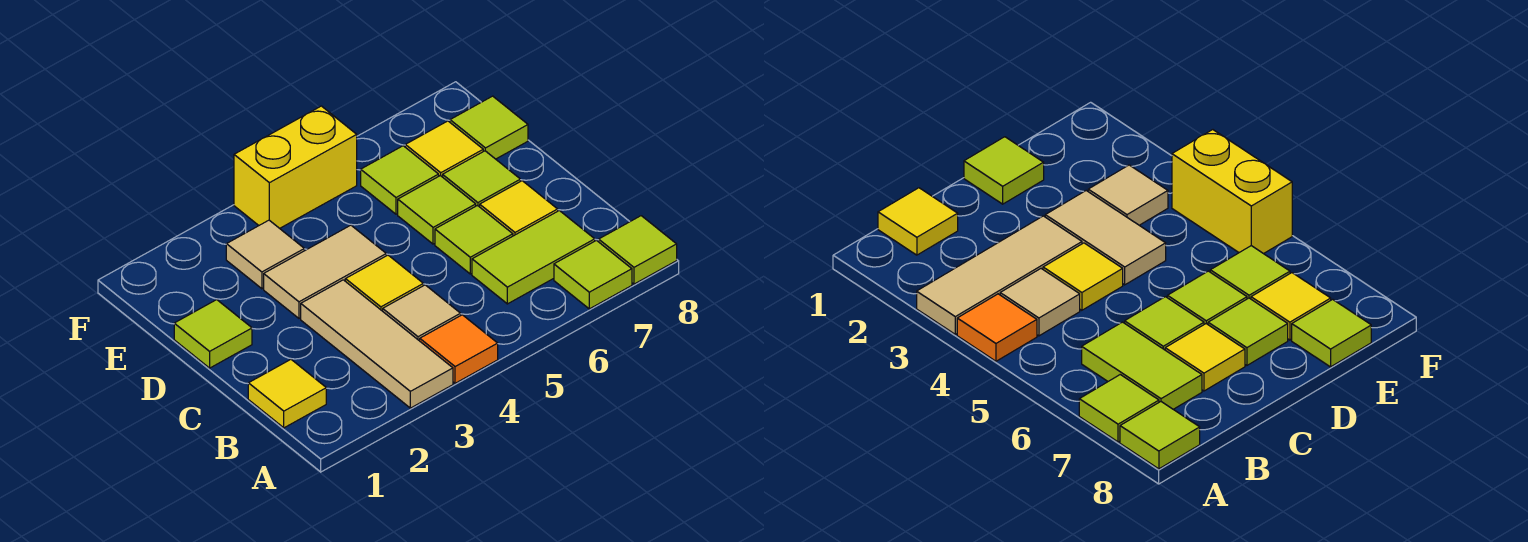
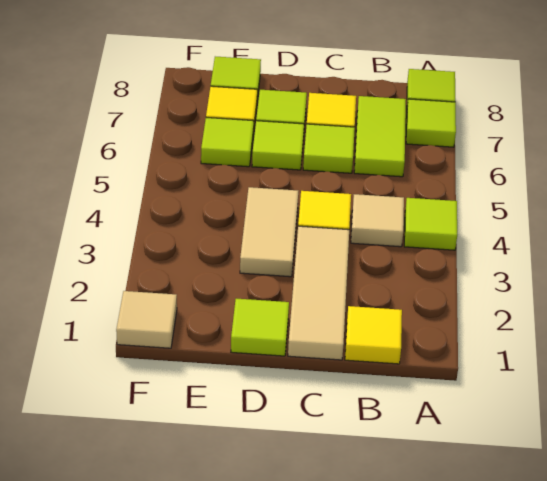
tan tile A3:C3 level 1 -> tan tile C1:C3 level 1
orange tile A4 level 1 -> lime tile A4 level 1
tan tile E3 level 1 -> tan tile F1 level 1
yellow brick F4:F5 level 1 -> none

